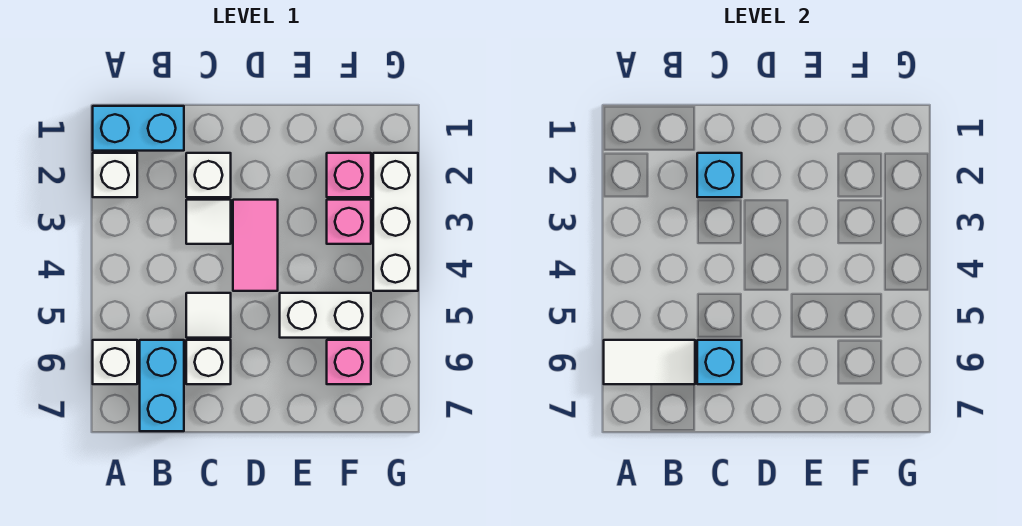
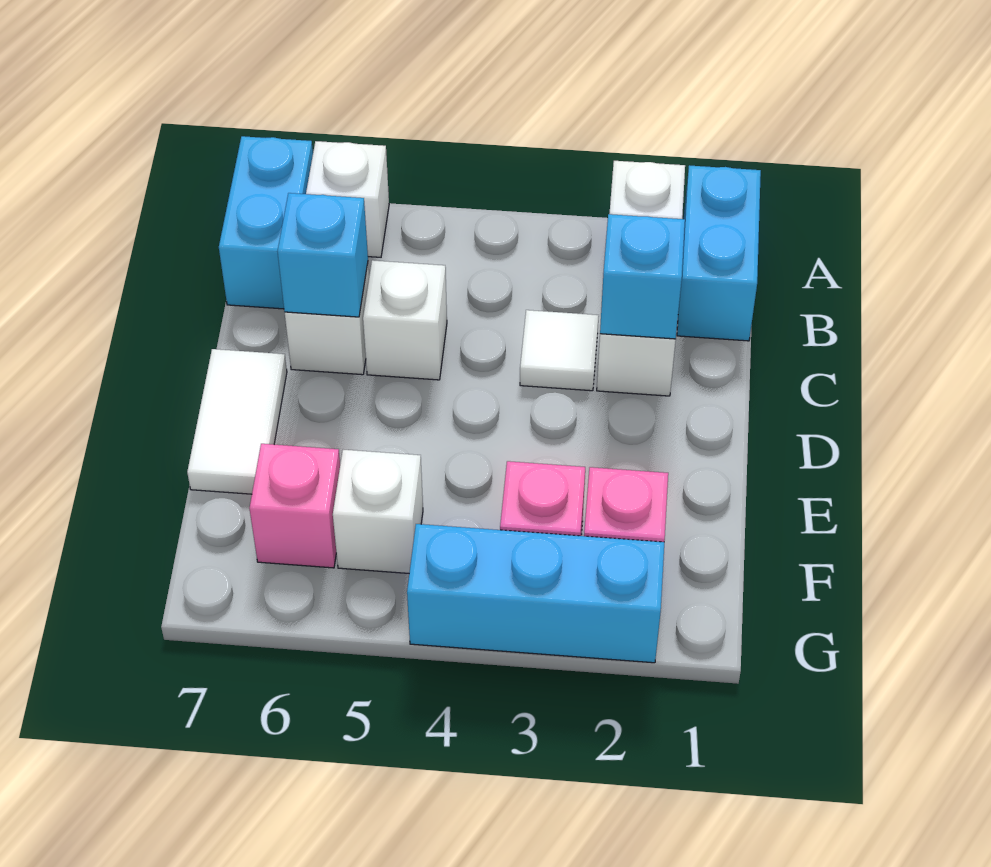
white tile A6:B6 level 2 -> white tile D7:E7 level 1
cyan brick B6:B7 level 1 -> cyan brick A7:B7 level 1
white tile C5 level 1 -> white brick C5 level 1
pink tile D3:D4 level 1 -> none
white brick E5:F5 level 1 -> white brick F5 level 1
white brick G2:G4 level 1 -> cyan brick G2:G4 level 1

